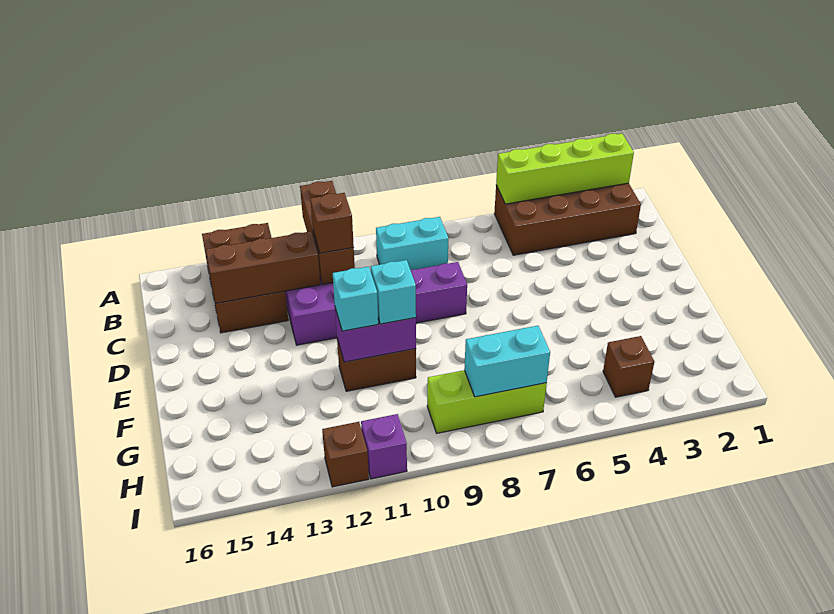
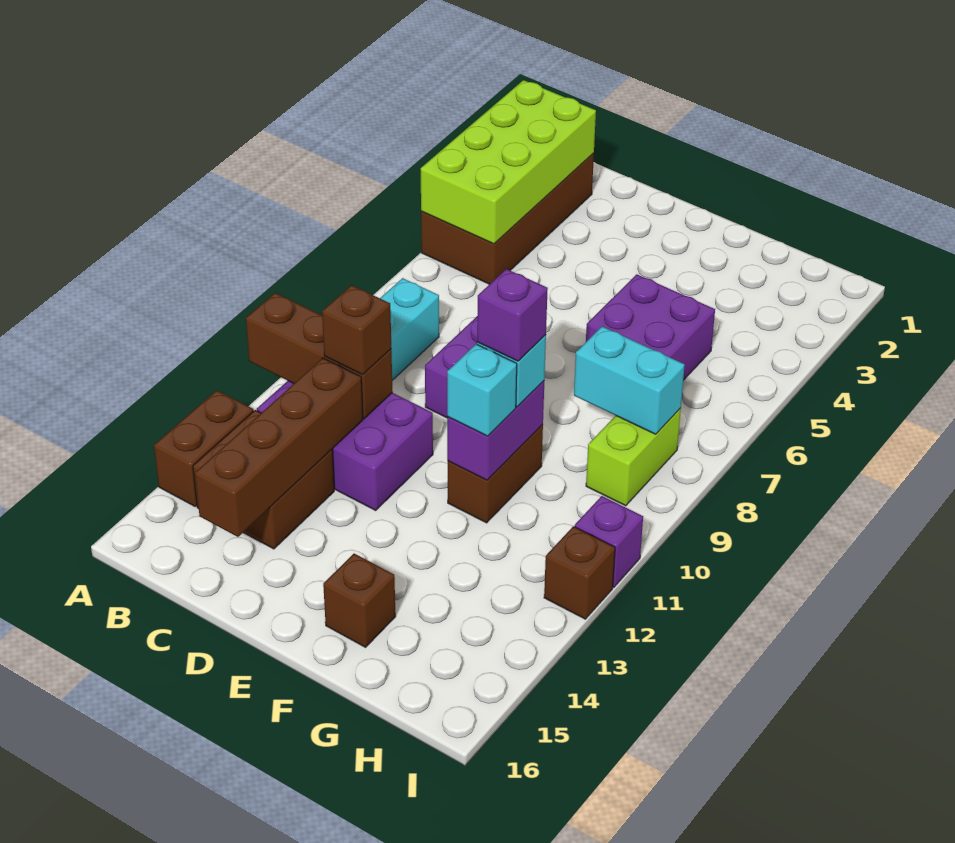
lime brick A2:A5 level 2 -> lime brick A2:B5 level 2
brown brick C12:C14 level 2 -> brown brick C12:C15 level 2
none -> purple brick F5:G6 level 1
none -> purple brick F10 level 4
brown brick H4 level 1 -> brown brick F15 level 1
lime brick H7:H9 level 1 -> lime brick H8:H9 level 1
cyan brick H7:H8 level 2 -> cyan brick G8:H8 level 2

